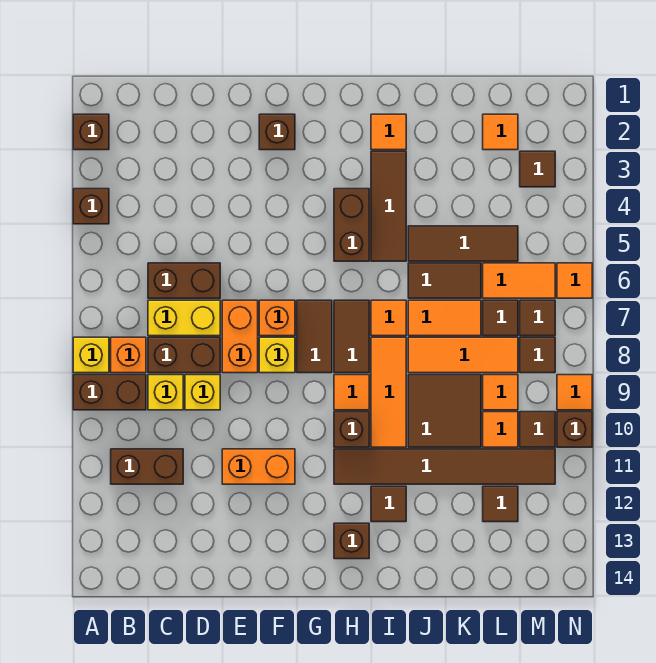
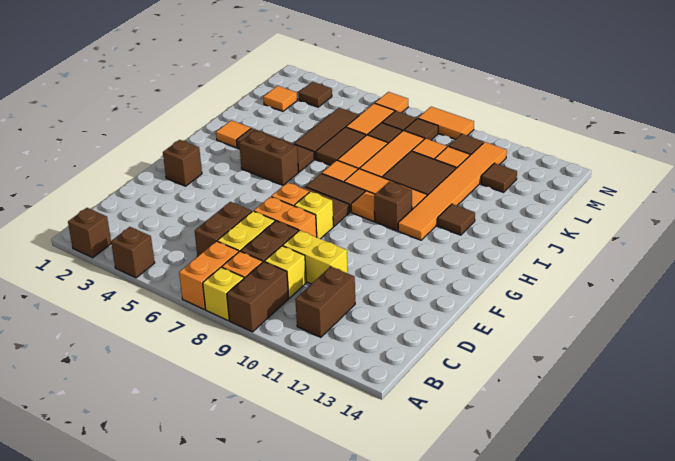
yellow brick D9 level 1 -> yellow brick D9:D10 level 1
orange brick E11:F11 level 1 -> orange brick A7:B7 level 1
brown tile H11:M11 level 1 -> orange tile H11:M11 level 1
brown brick H13 level 1 -> none
orange tile N9 level 1 -> orange tile N8:N9 level 1
brown brick N10 level 1 -> none

